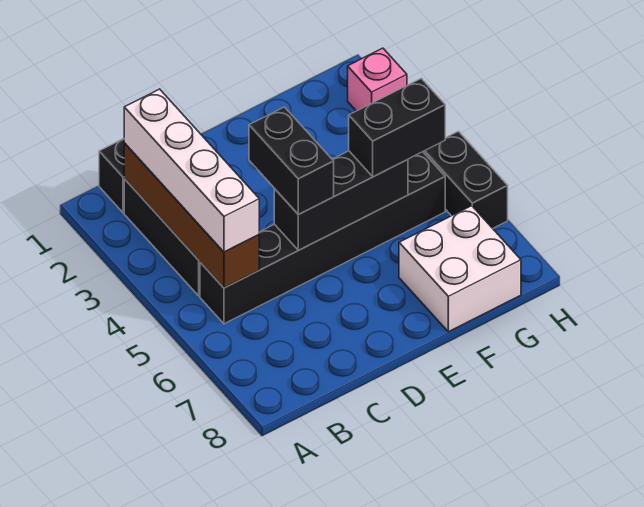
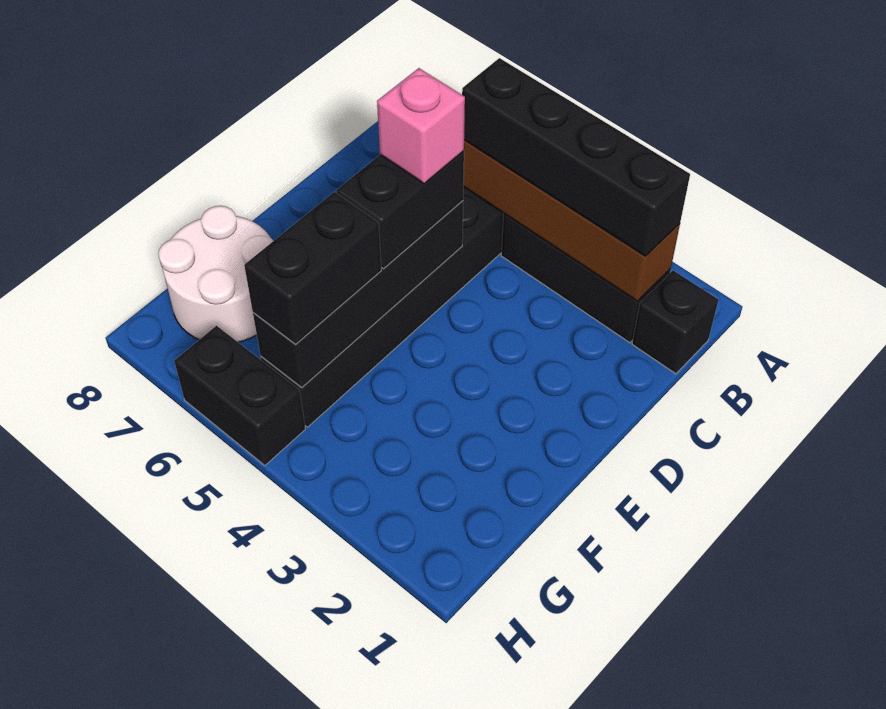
white brick B2:B5 level 3 -> black brick B2:B5 level 3
black brick D4:D5 level 3 -> black brick D5:E5 level 3
black brick D5:F5 level 2 -> black brick D5:G5 level 2
white brick F7:G8 level 1 -> white round brick F7:G8 level 1
pink brick H2 level 1 -> pink brick D5 level 4

